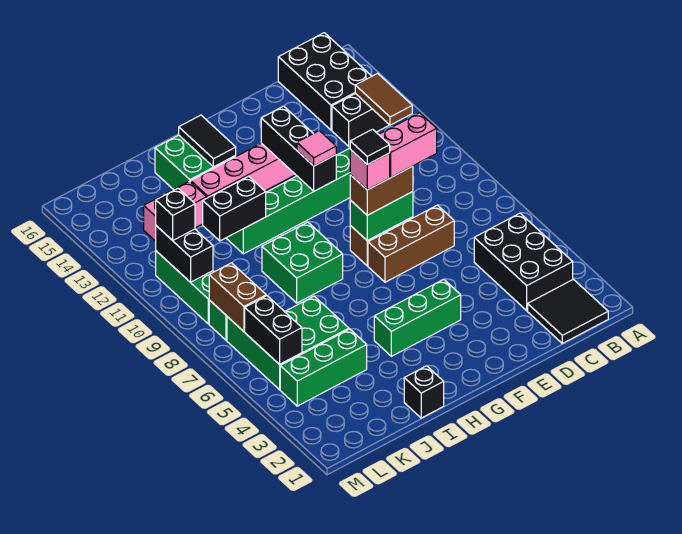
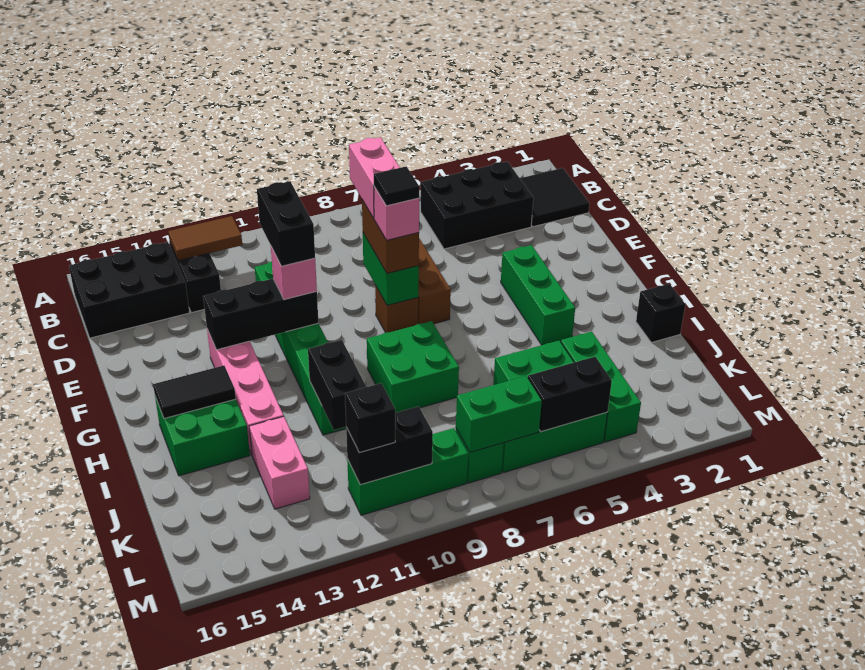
none -> black brick E11:F11 level 4
pink tile F11 level 3 -> pink brick F11 level 3
brown brick L7:L8 level 2 -> green brick L7:L8 level 2

